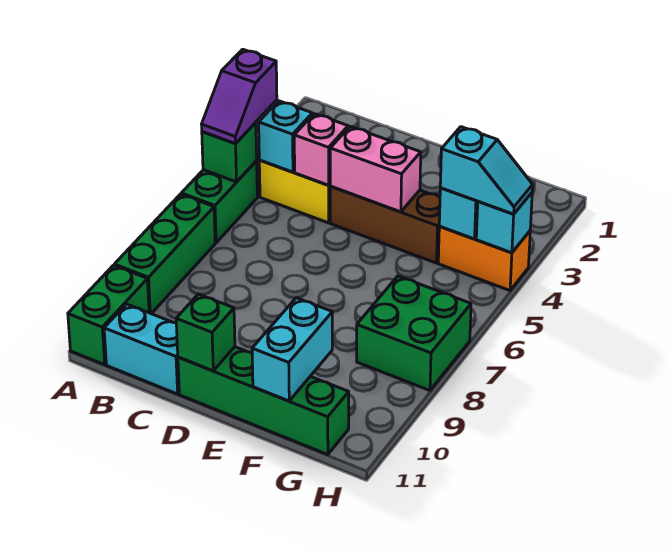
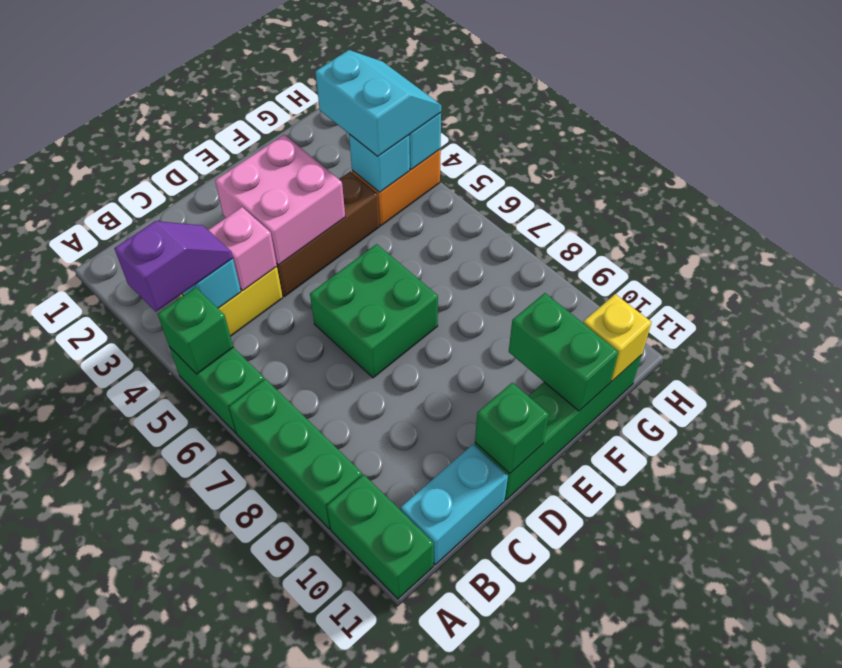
purple slope A4:A5 level 3 top 4 -> purple slope A4:B4 level 3 top A
pink brick D4:E4 level 2 -> pink brick D3:E4 level 2
cyan brick F10:F11 level 2 -> green brick F10:F11 level 2
cyan slope G4:H4 level 3 top G -> cyan slope G3:H4 level 3 top G
green brick G7:H8 level 1 -> green brick D6:E7 level 1
none -> yellow brick G11 level 2

